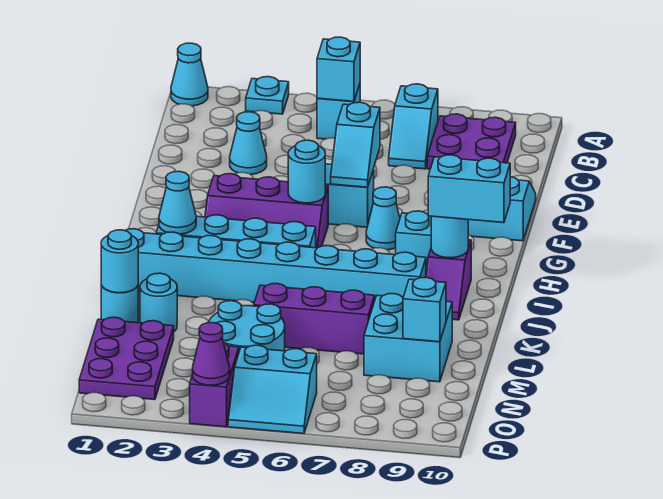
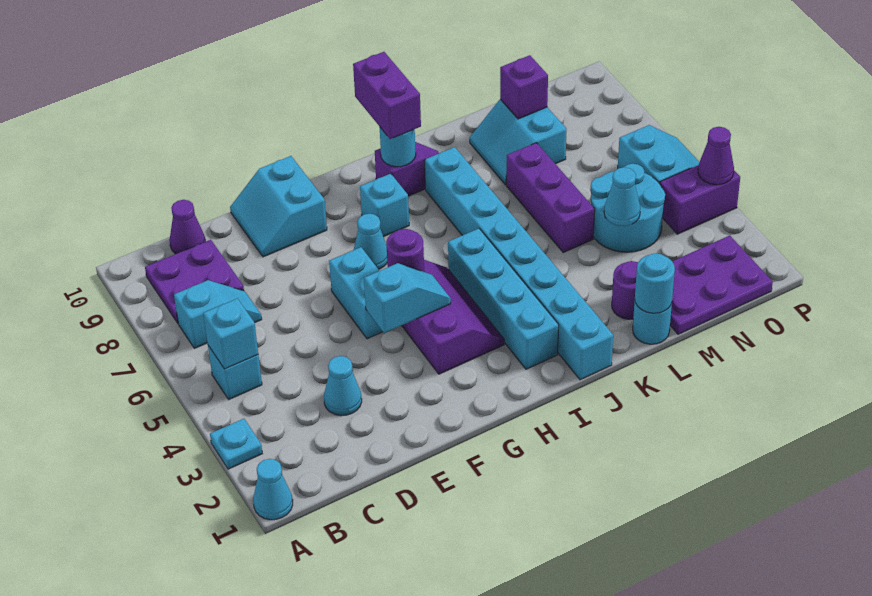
none -> purple cone C10 level 1
cyan slope E6:F6 level 2 top E -> cyan slope F4:G4 level 2 top F
cyan round brick G5 level 2 -> purple round brick G5 level 2
cyan cone I2 level 2 -> cyan cone M4 level 2
cyan brick I9:I10 level 3 -> purple brick I9:I10 level 3
cyan round brick L2 level 1 -> purple round brick L2 level 1
cyan brick L8:M9 level 1 -> cyan slope L8:M9 level 1 top M
cyan brick M9 level 2 -> purple brick M9 level 2

